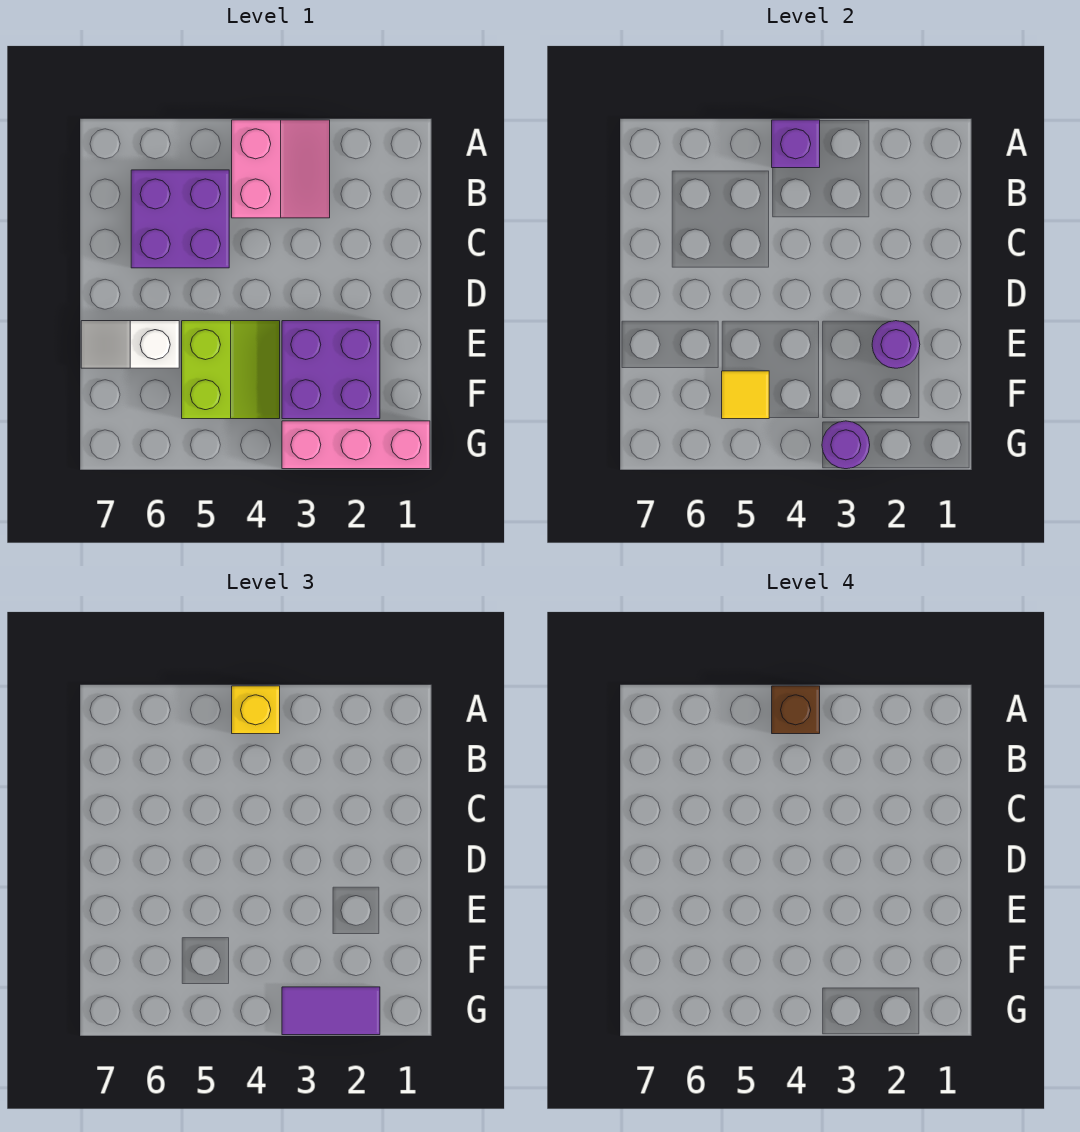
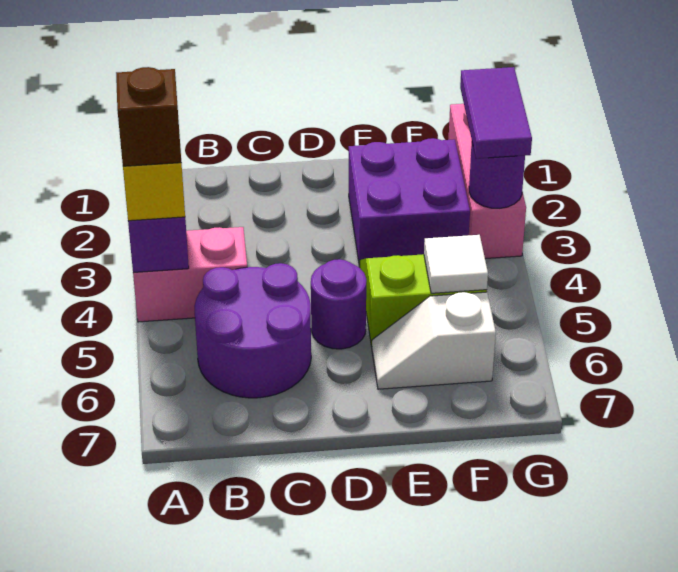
purple brick B5:C6 level 1 -> purple round brick B5:C6 level 1
purple round brick E2 level 2 -> purple round brick D5 level 1
white slope E6:E7 level 1 top 6 -> white slope E6:F6 level 1 top F
yellow tile F5 level 2 -> white tile F5 level 2

